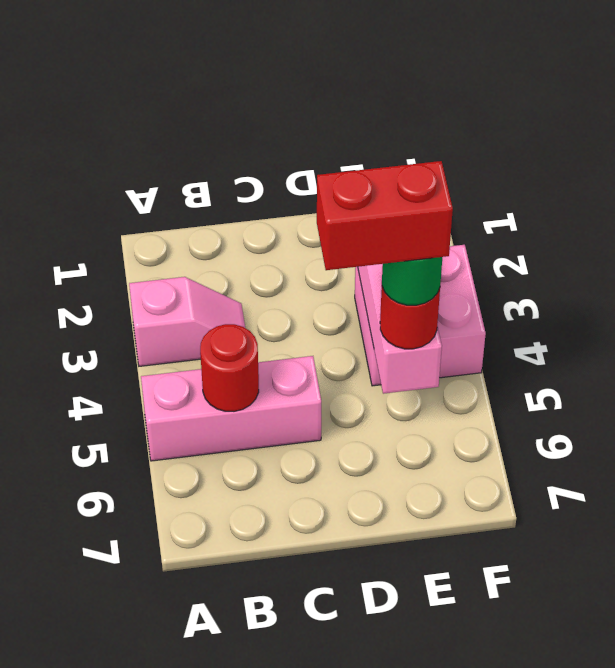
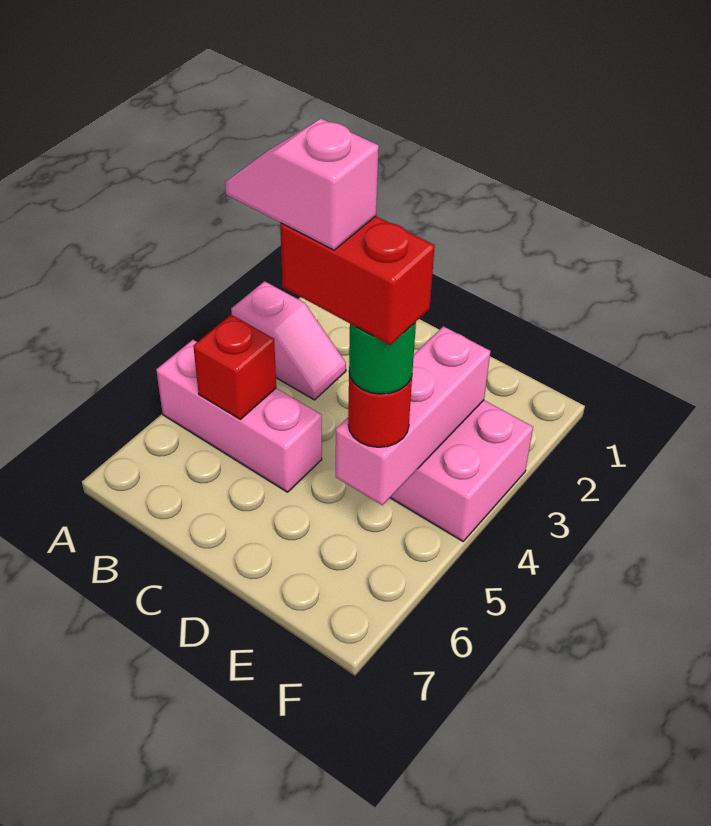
red round brick B5 level 2 -> red brick B5 level 2
none -> pink slope C5:D5 level 6 top D

